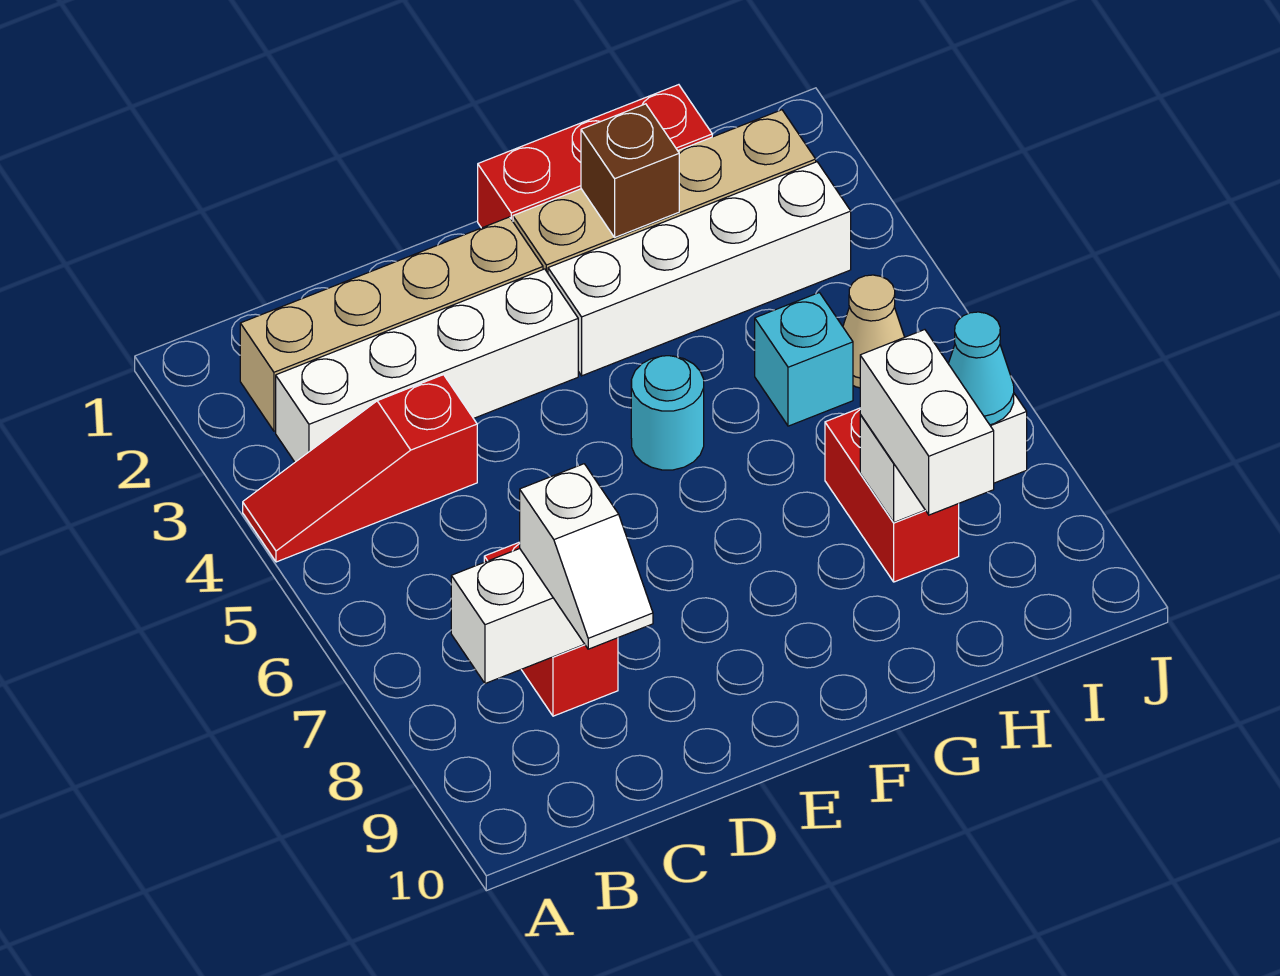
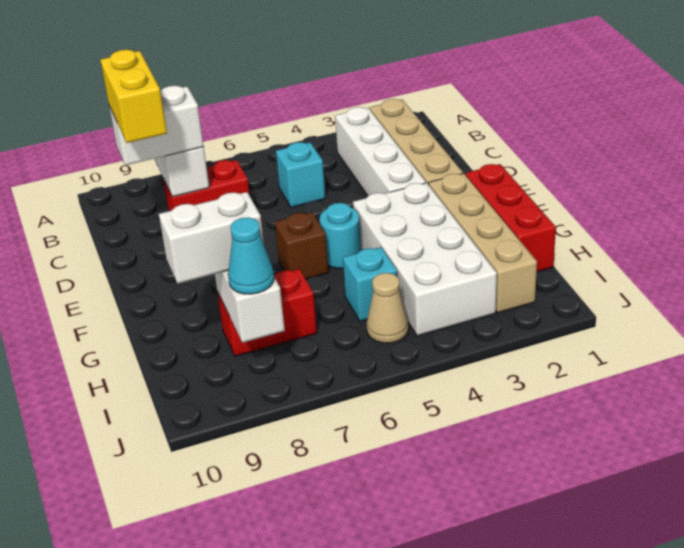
red slope A4:C4 level 1 top C -> none
none -> cyan brick C5 level 1
white slope C8:C9 level 3 top 8 -> white brick C8:C9 level 3
none -> yellow brick C9:D9 level 4
white brick F3:I3 level 1 -> white brick F3:I4 level 1
brown brick G2 level 2 -> brown brick F6 level 1

